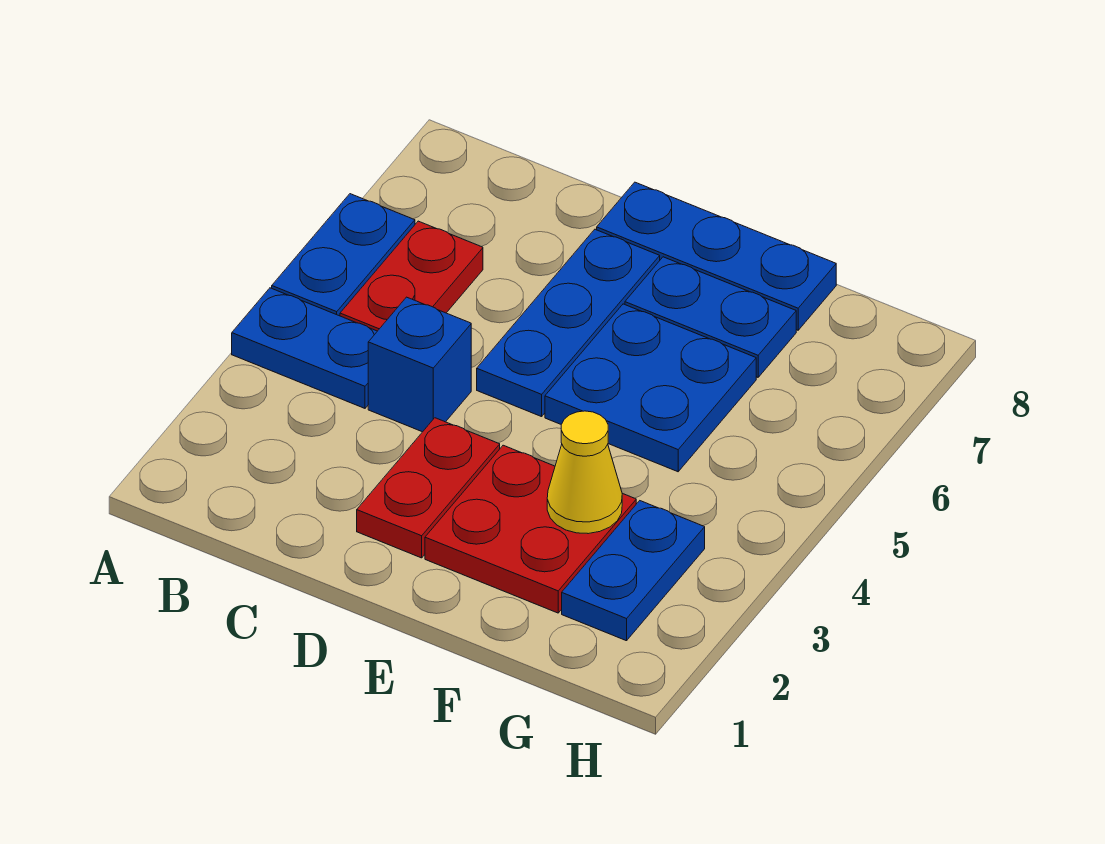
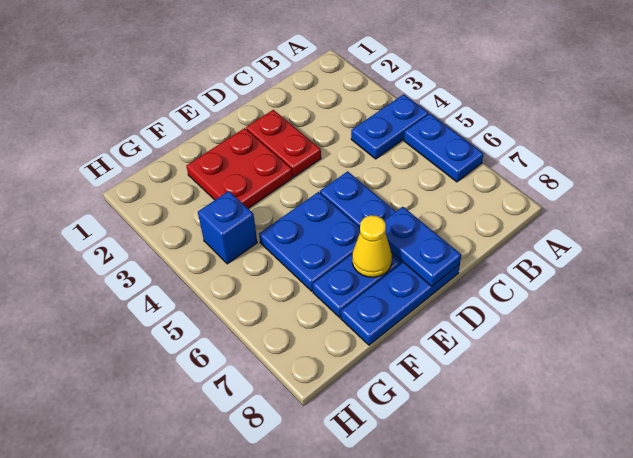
red plate B5:B6 level 1 -> none
blue brick C4 level 1 -> blue brick G4 level 1
yellow cone F3 level 2 -> yellow cone E7 level 2
blue plate G2:G3 level 1 -> blue plate D7:D8 level 2

